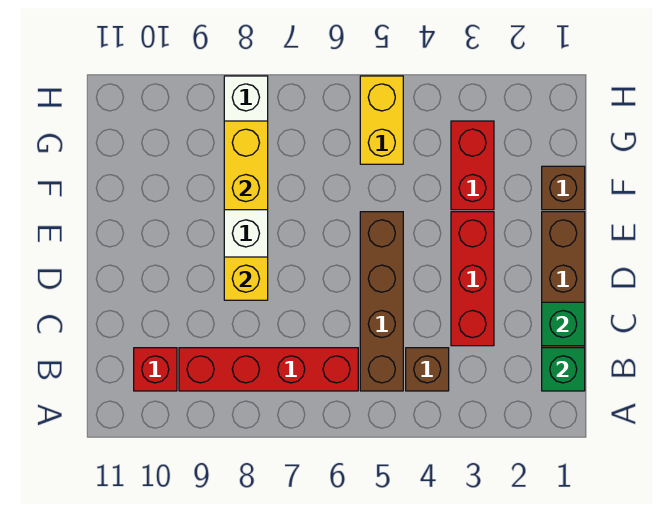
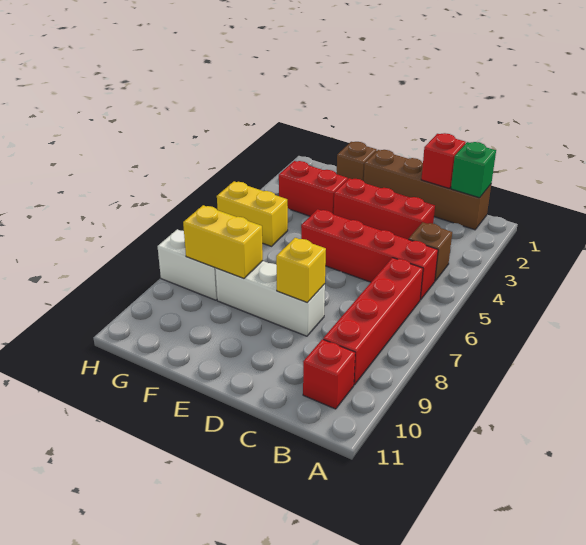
brown brick B5:E5 level 1 -> red brick B5:E5 level 1
green brick C1 level 2 -> red brick C1 level 2

